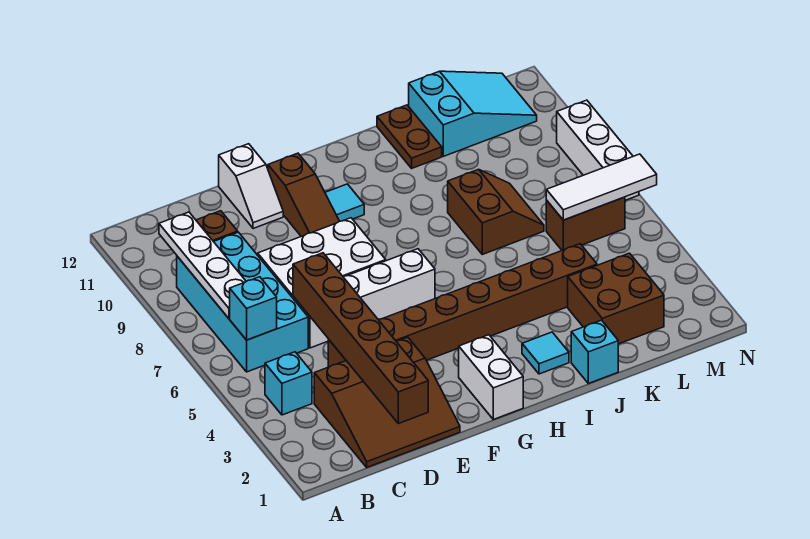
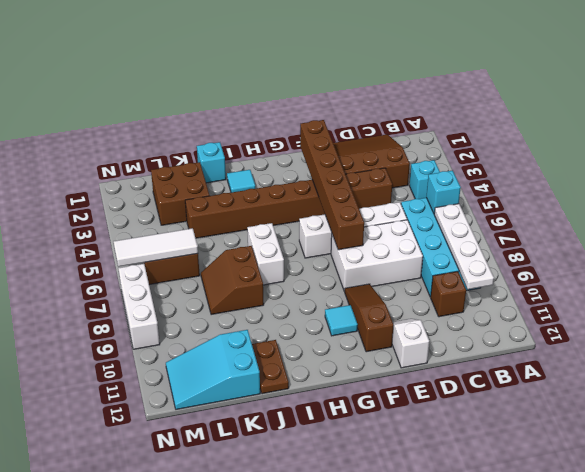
brown brick D1:D6 level 2 -> brown brick F2:F7 level 2
white brick G1:G2 level 1 -> white brick I6:I7 level 1

